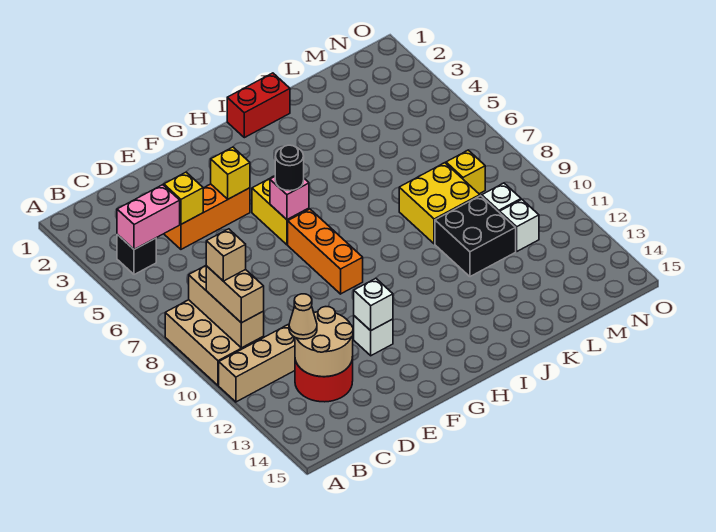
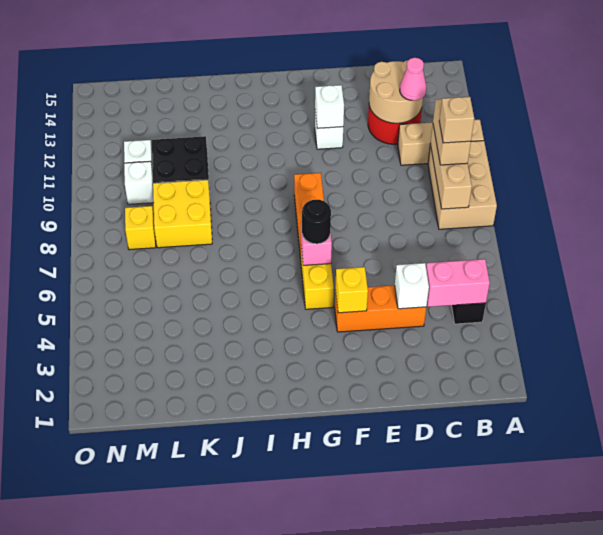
tan cone C12 level 3 -> pink cone C12 level 3
yellow brick D4 level 2 -> white brick D4 level 2
red brick I1:J1 level 1 -> none

